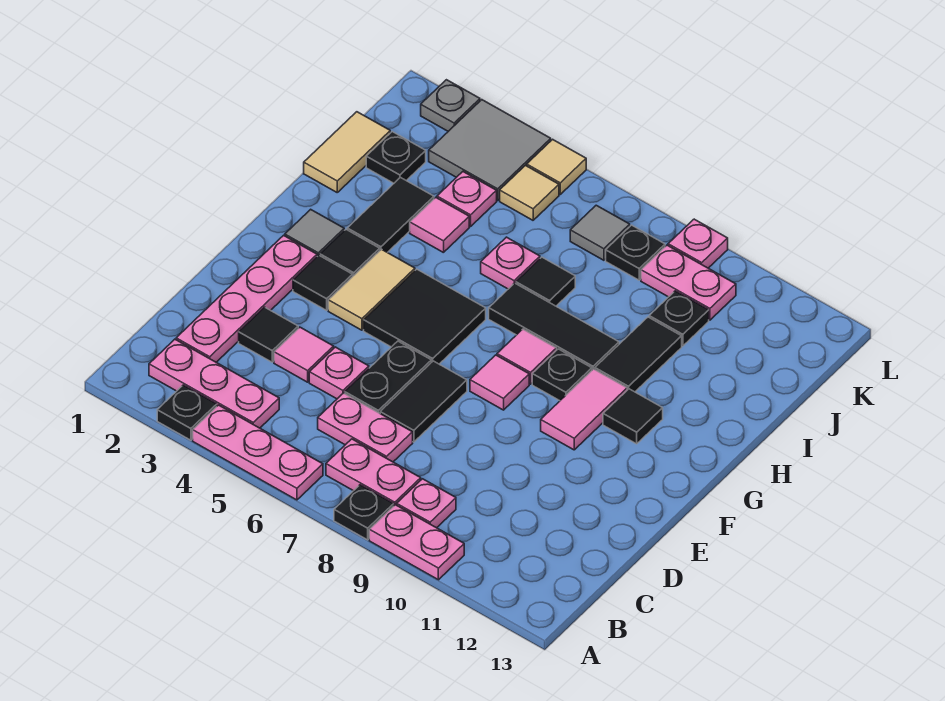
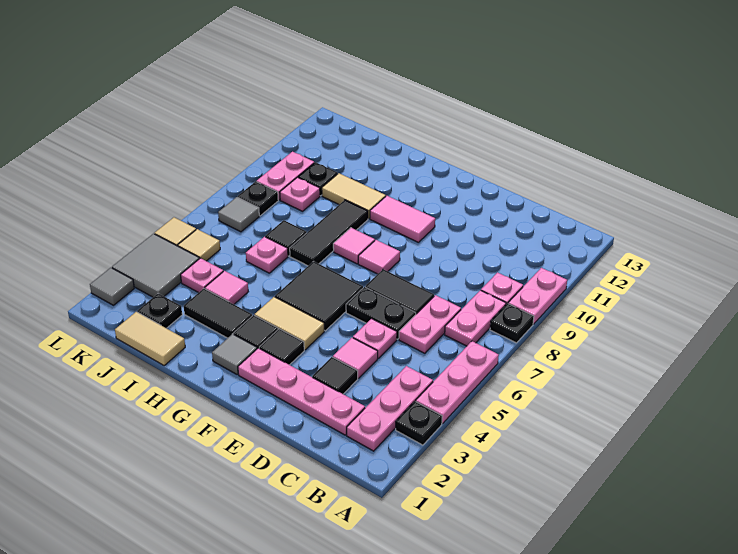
black plate G9 level 1 -> none
black tile G11 level 1 -> none
black tile H10:I10 level 1 -> tan tile H10:I10 level 1
grey plate L2 level 1 -> grey tile L2 level 1
pink plate L9 level 1 -> pink plate J9 level 1

